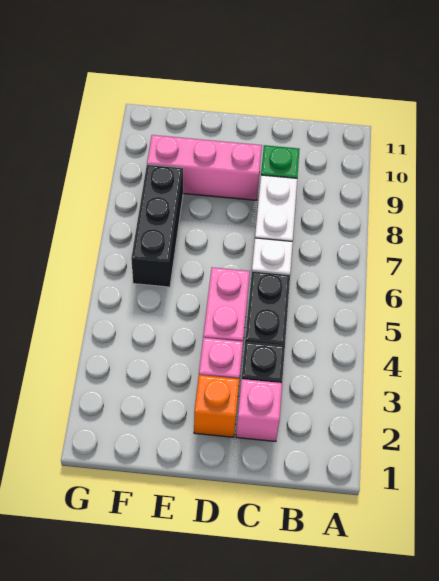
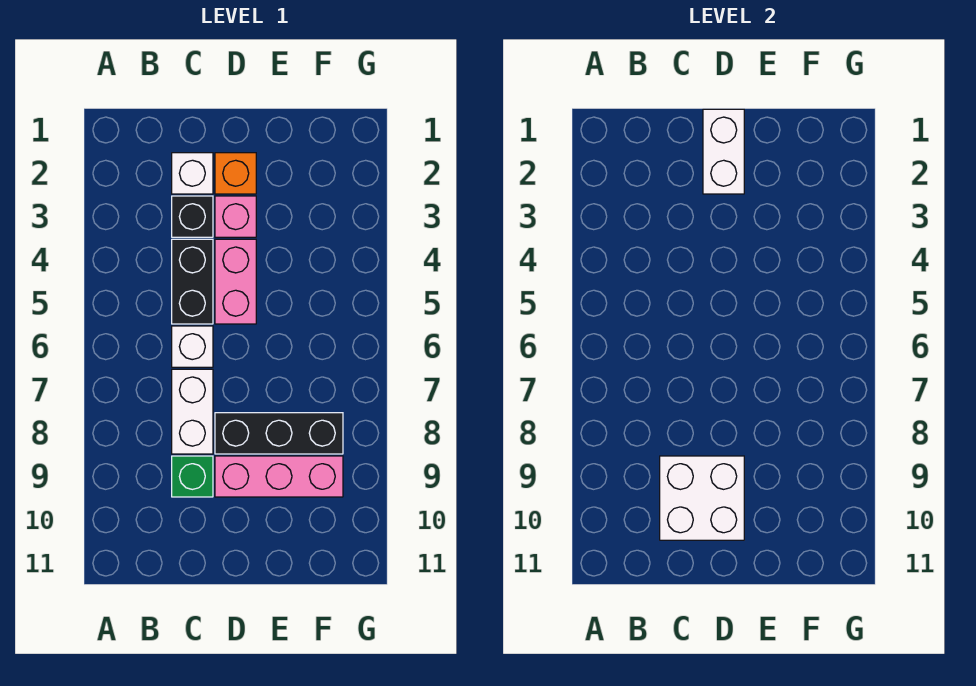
pink brick C2 level 1 -> white brick C2 level 1
none -> white brick C9:D10 level 2
none -> white brick D1:D2 level 2
black brick F6:F8 level 1 -> black brick D8:F8 level 1

